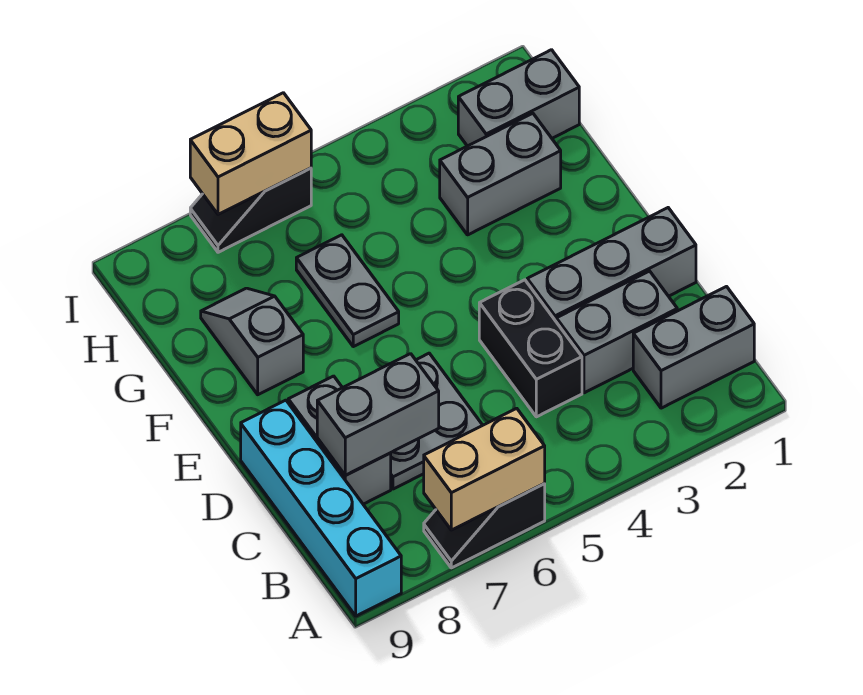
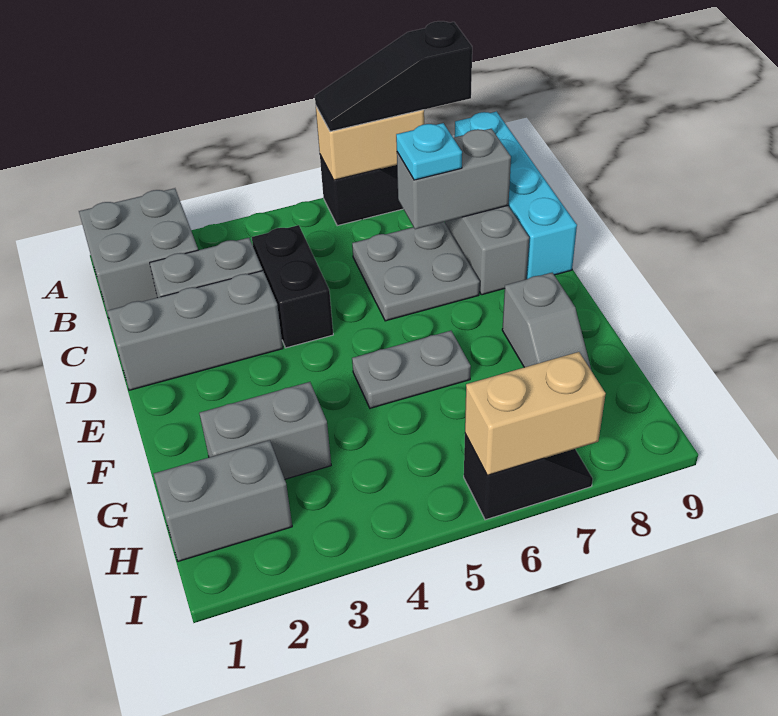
none -> black slope A6:A8 level 3 top 8
grey brick B1:B2 level 1 -> grey brick A1:B2 level 1
none -> cyan plate C7 level 3
grey plate F6:G6 level 1 -> grey plate F5:F6 level 1

